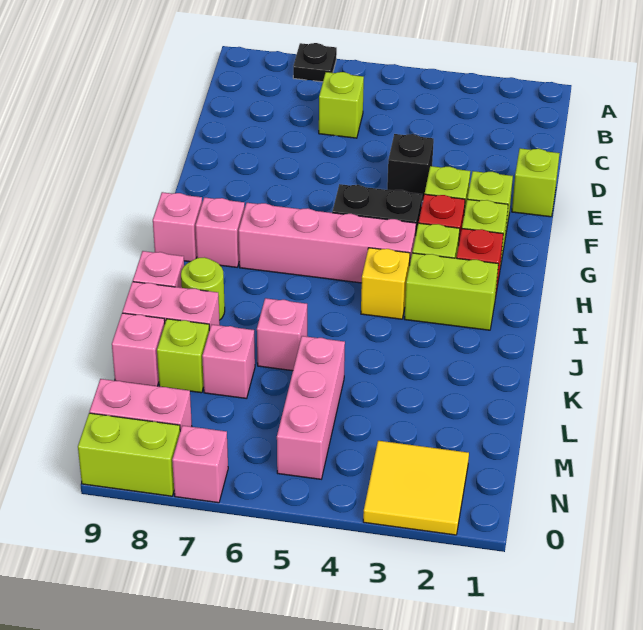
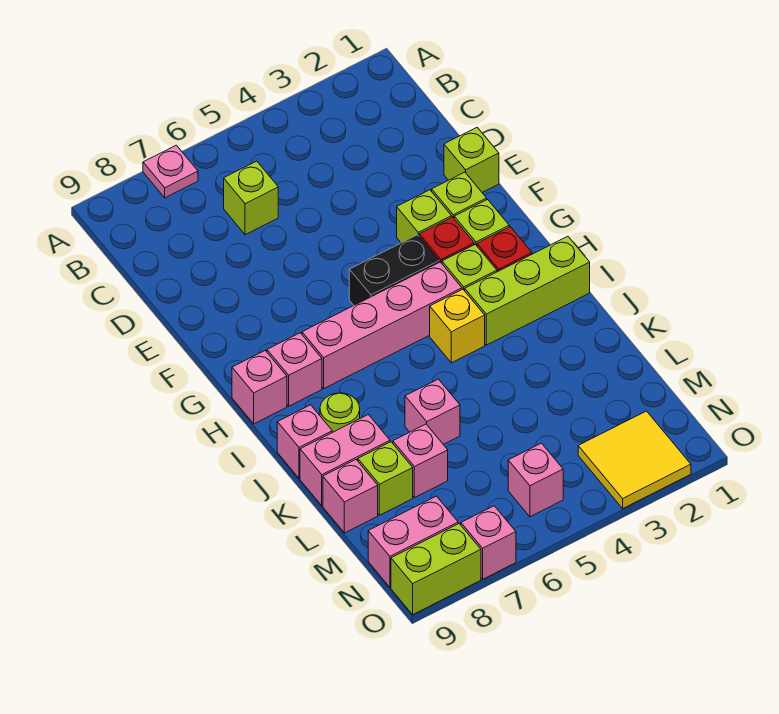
black plate A7 level 1 -> pink plate A7 level 1
black brick E4 level 1 -> none
lime brick I2:I3 level 1 -> lime brick I1:I3 level 1
pink brick L5:N5 level 1 -> pink brick N5 level 1

